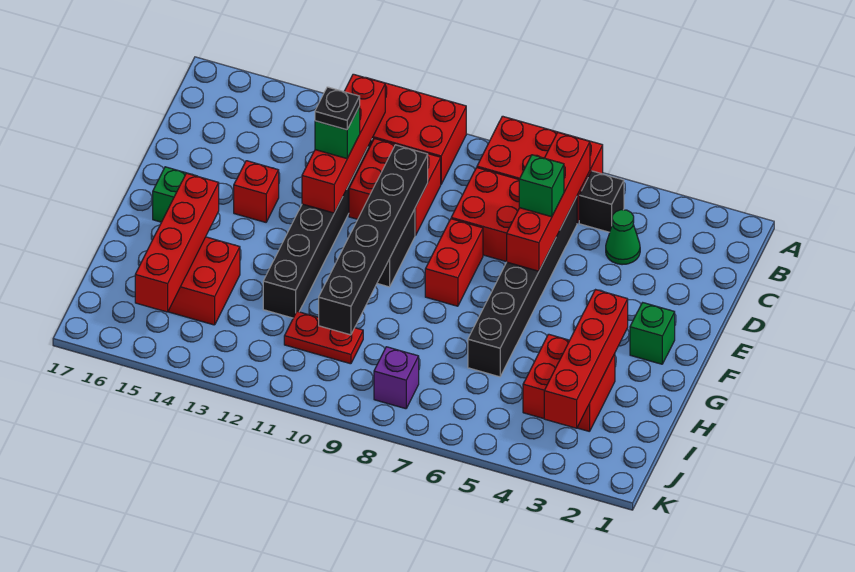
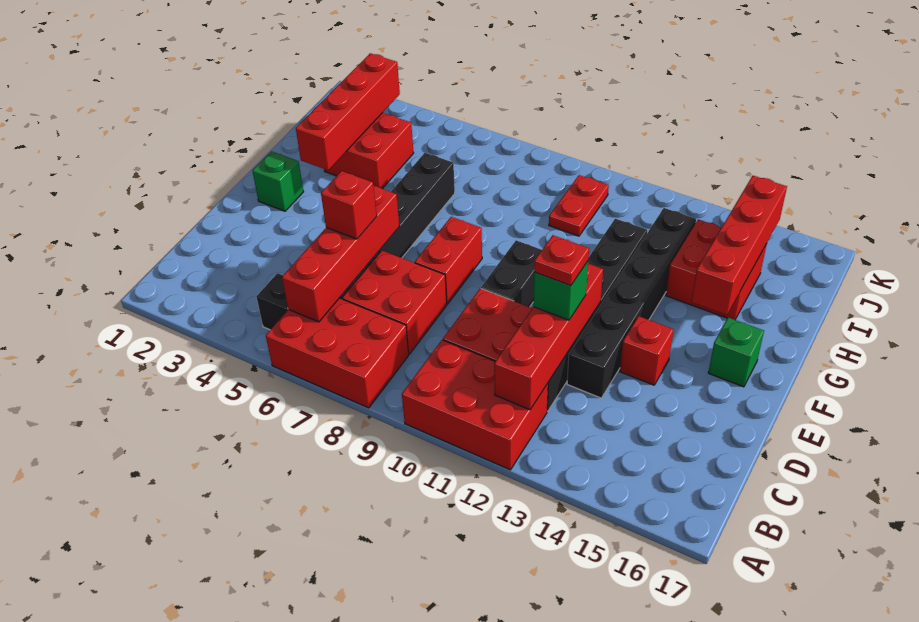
green cone C4 level 1 -> none
green brick D6 level 3 -> red brick D6 level 3
black brick D10:I10 level 2 -> black brick D13:I13 level 1
black plate D12 level 4 -> red plate D12 level 4
red plate I10:I11 level 1 -> red plate I10:J10 level 1
purple brick J8 level 1 -> none

